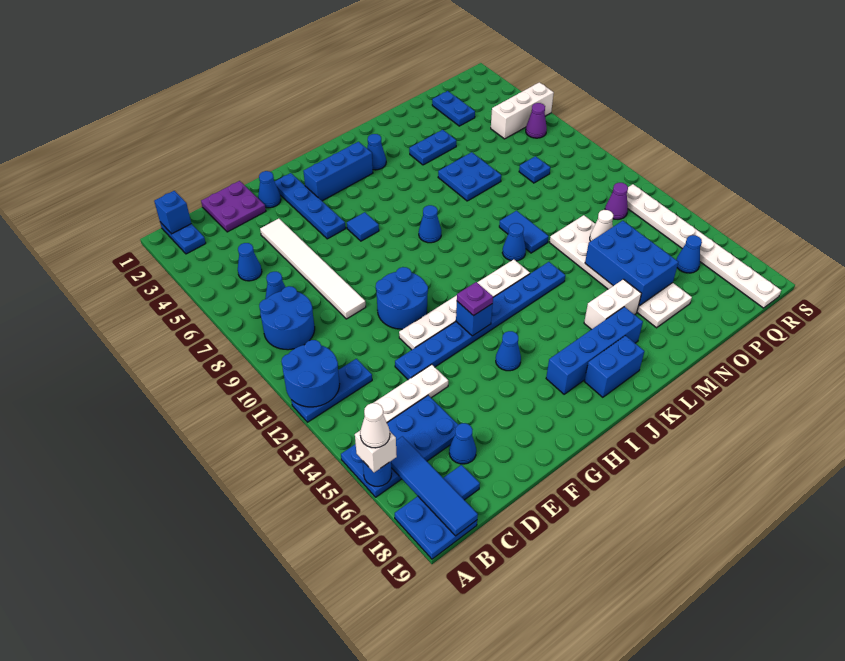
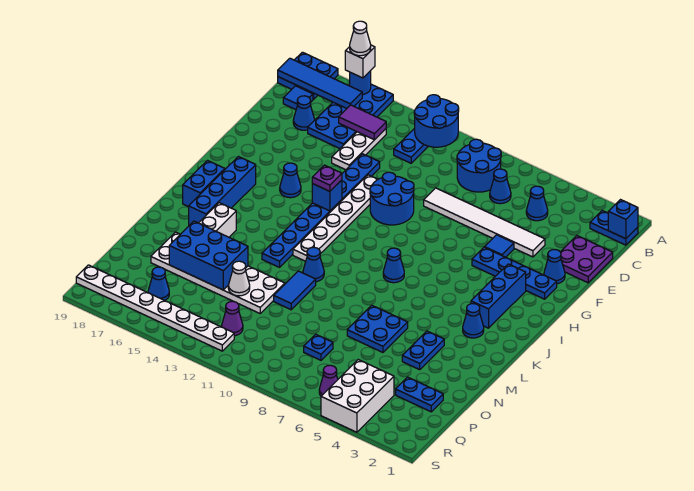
none -> purple tile C14:C15 level 2
blue tile H6 level 1 -> blue tile F5 level 1
blue tile M10:M11 level 1 -> blue tile M11:N11 level 1
white brick Q5:S5 level 1 -> white brick Q4:S5 level 1

